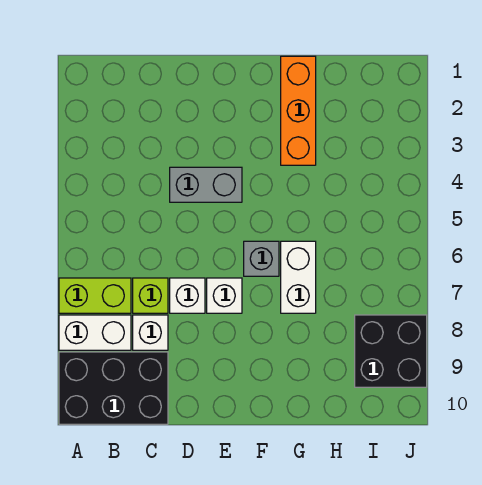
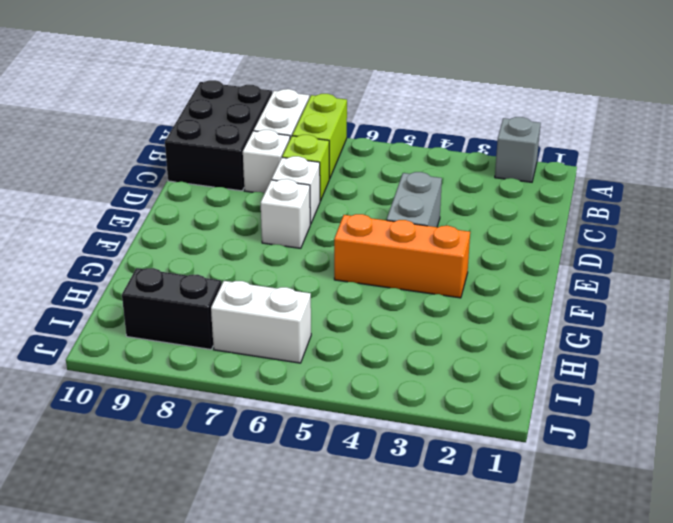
grey brick F6 level 1 -> grey brick A2 level 1
orange brick G1:G3 level 1 -> orange brick F3:F5 level 1
white brick G6:G7 level 1 -> white brick I6:I7 level 1
black brick I8:J9 level 1 -> black brick I8:I9 level 1

